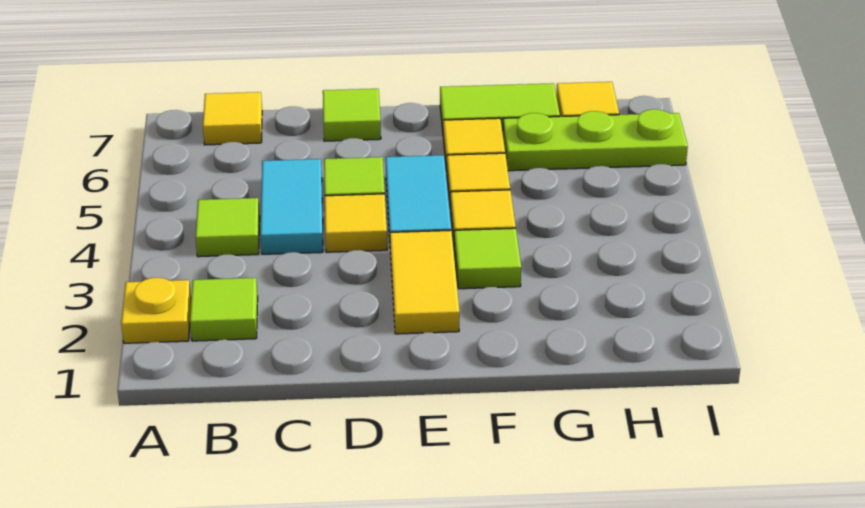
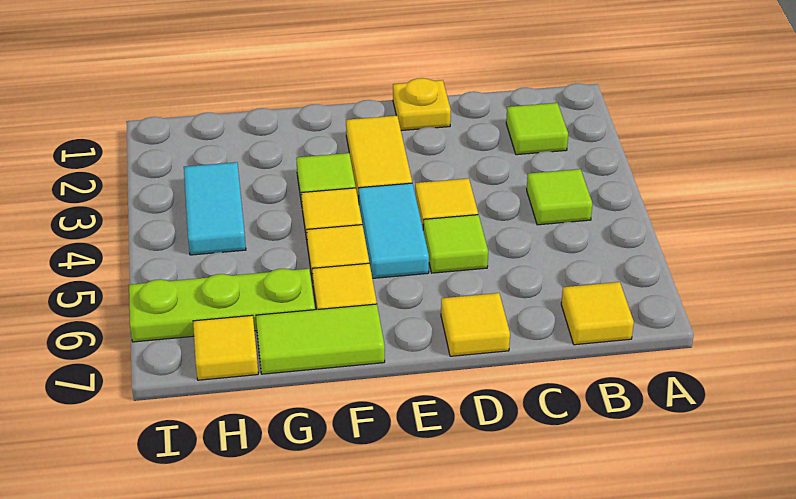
yellow plate A2 level 1 -> yellow plate D1 level 1
cyan tile C4:C5 level 1 -> cyan tile H3:H4 level 1
lime tile D7 level 1 -> yellow tile D7 level 1

